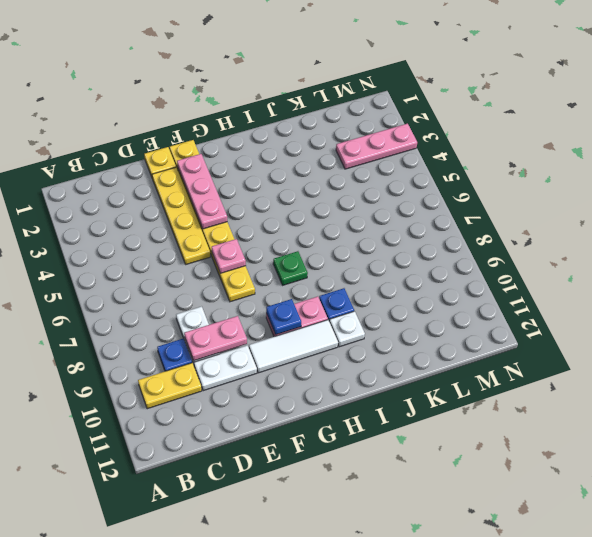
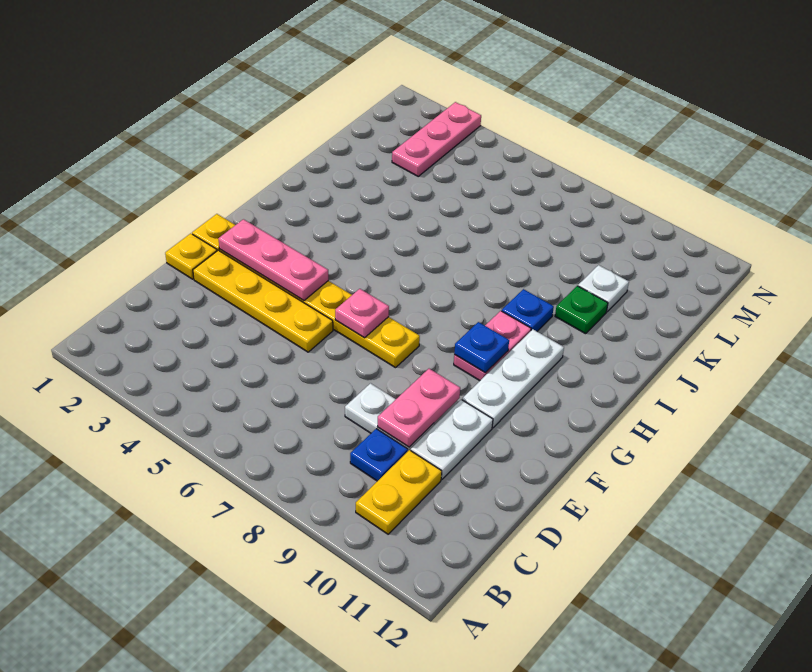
white tile F10:H10 level 1 -> white plate F10:H10 level 1
green plate H7 level 1 -> green plate J10 level 1
white plate I10 level 1 -> white plate K10 level 1

